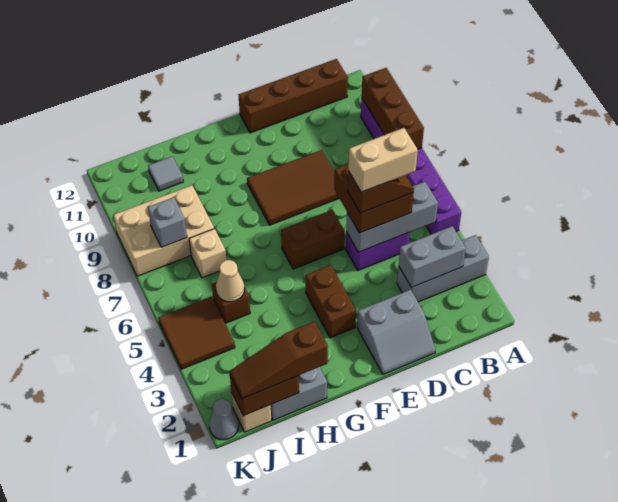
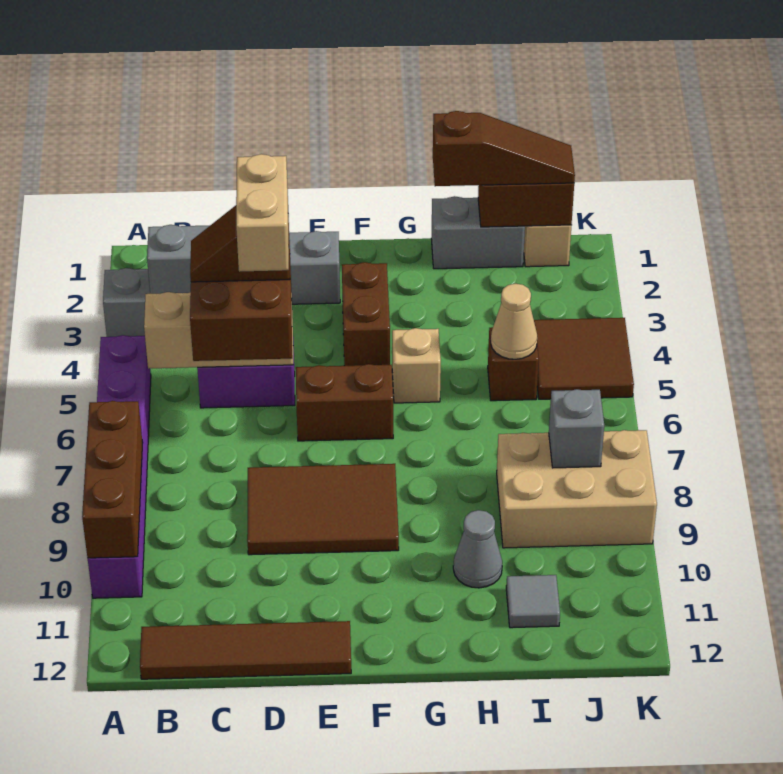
grey brick B5:D5 level 2 -> tan brick B5:D5 level 2
brown brick B12:E12 level 1 -> brown tile B12:E12 level 1
tan brick C5:D5 level 5 -> tan brick D5:D6 level 5
tan brick I7 level 1 -> tan brick G5 level 1
grey cone K1 level 1 -> grey cone H10 level 1

